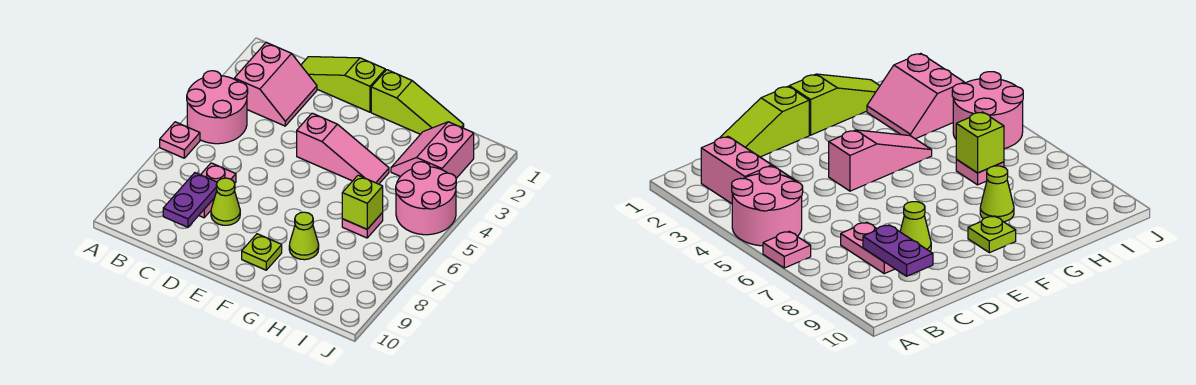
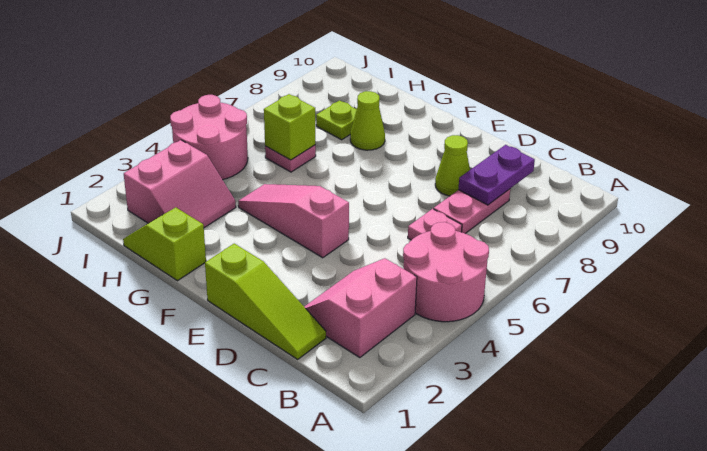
pink plate A6 level 1 -> pink plate C6 level 1
lime slope F1:H1 level 1 top F -> lime slope G1:H1 level 1 top G
lime plate F9 level 1 -> lime plate H8 level 1

